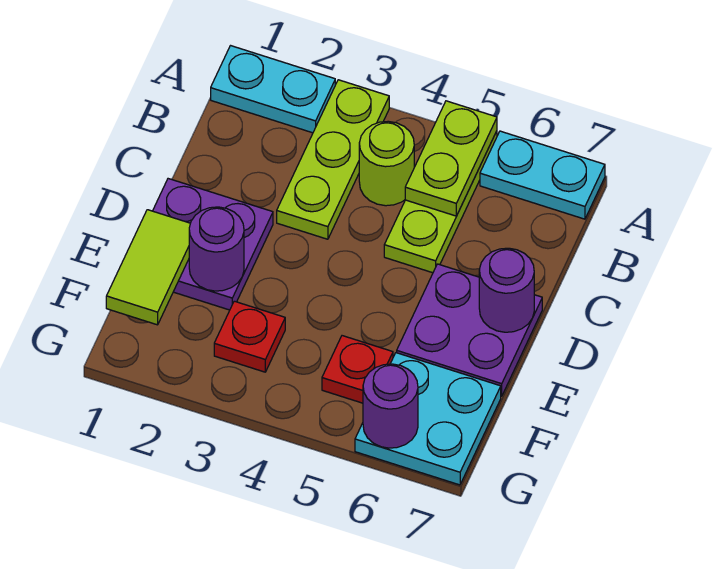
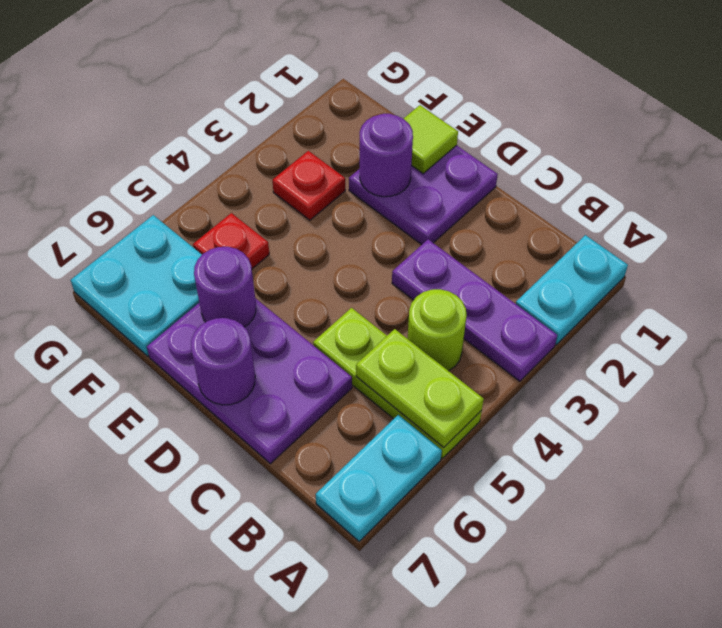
lime plate A3:C3 level 1 -> purple plate A3:C3 level 1
purple plate D6:E7 level 1 -> purple plate C6:E7 level 1
lime tile E1:F1 level 2 -> lime tile E1 level 2
purple round brick G6 level 2 -> purple round brick E6 level 2

